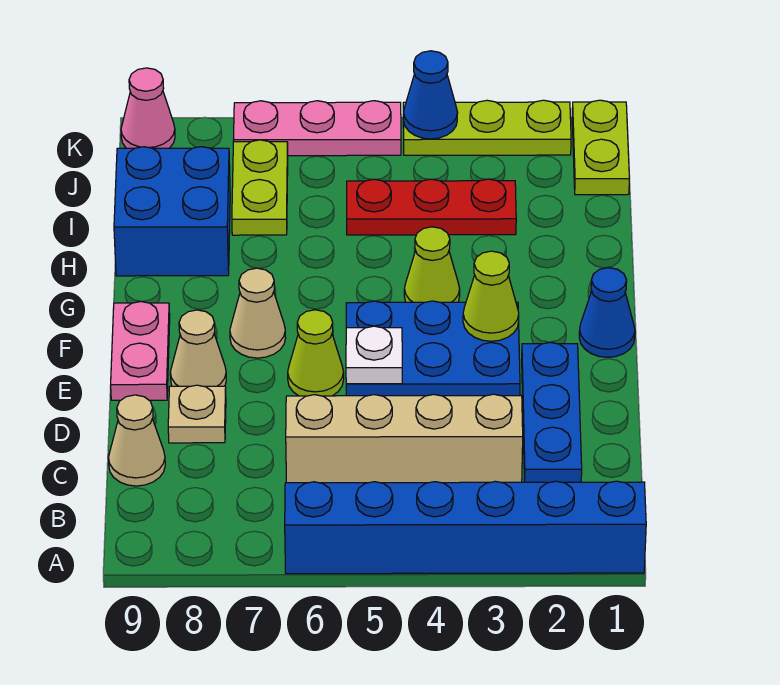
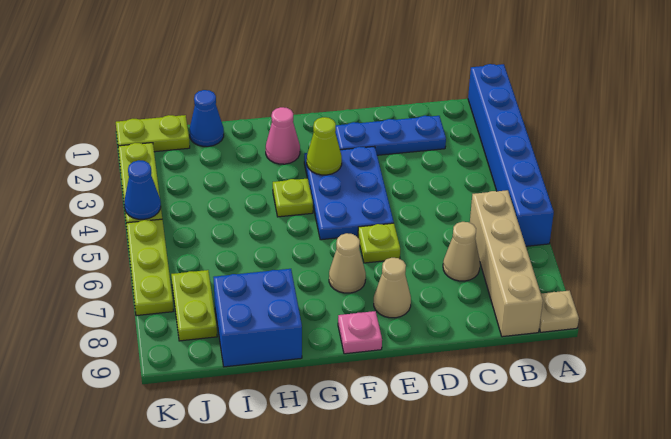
tan brick C3:C6 level 1 -> tan brick B6:B9 level 1
tan cone C9 level 1 -> tan cone C7 level 1
tan plate D8 level 1 -> tan plate A9 level 1
white plate E5 level 2 -> none
lime cone E6 level 1 -> lime plate E6 level 1
pink plate E9:F9 level 1 -> pink plate F9 level 1
blue cone F1 level 1 -> blue cone I1 level 1
lime cone G4 level 1 -> lime plate G4 level 1
red plate I3:I5 level 1 -> none
lime plate I7:J7 level 1 -> lime plate J7:J8 level 1
pink plate K5:K7 level 1 -> lime plate K5:K7 level 1
pink cone K9 level 1 -> pink cone G2 level 1

